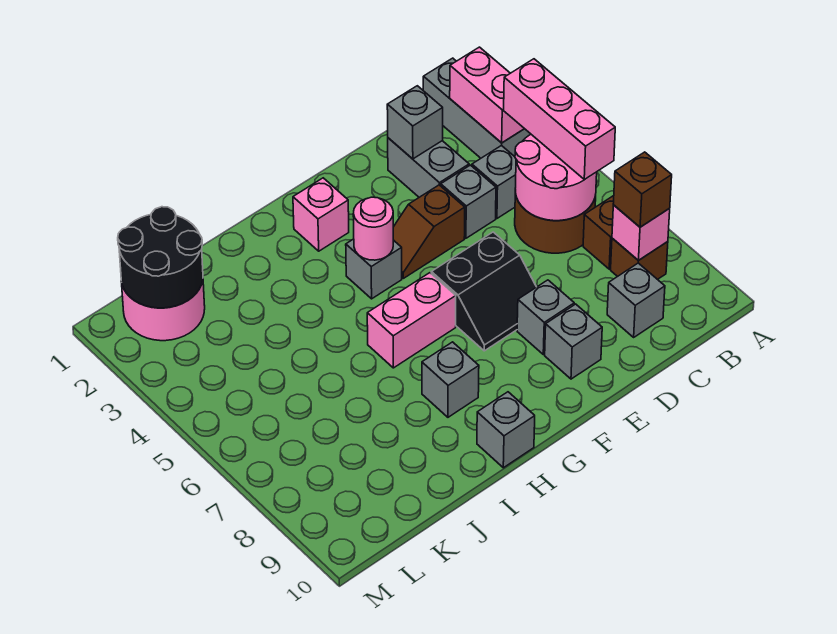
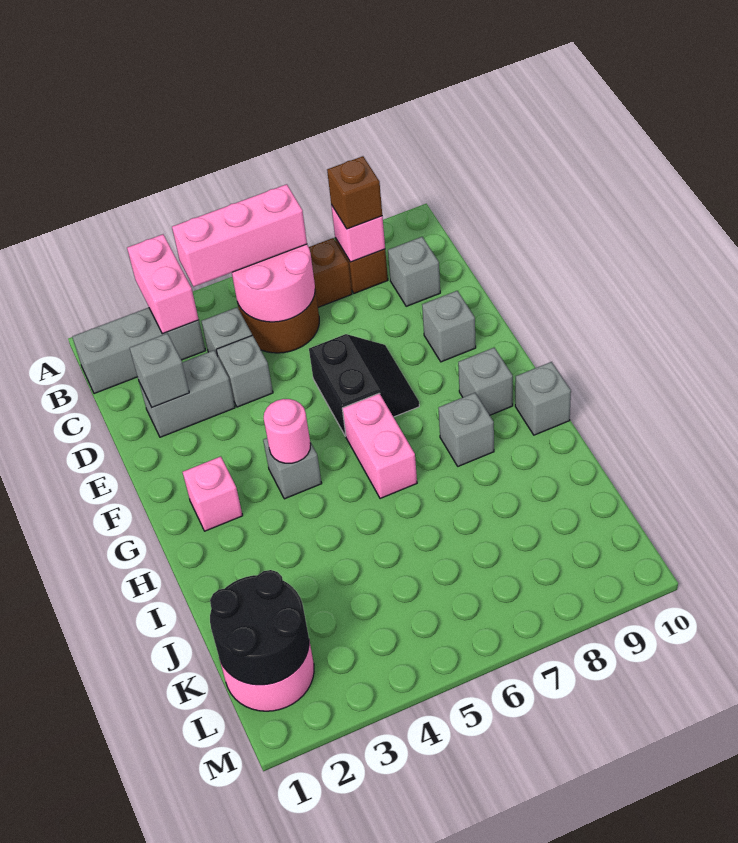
pink brick B2:B3 level 2 -> pink brick A3:B3 level 2
brown slope E4:F4 level 1 top E -> none
grey brick E8 level 1 -> grey brick G9 level 1

